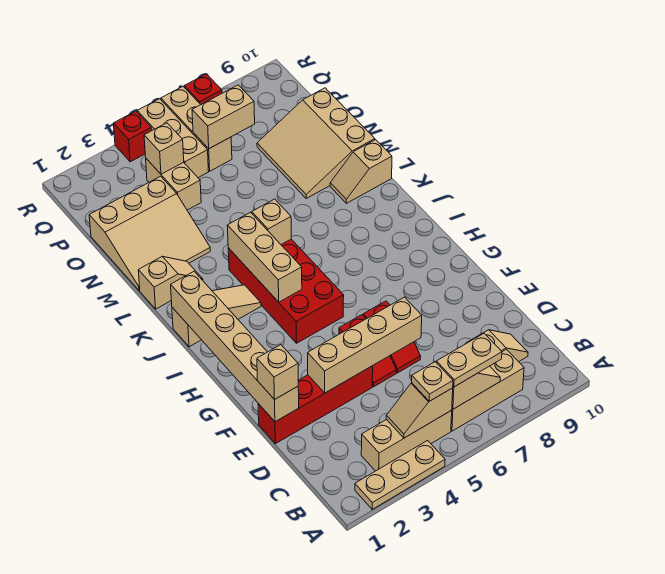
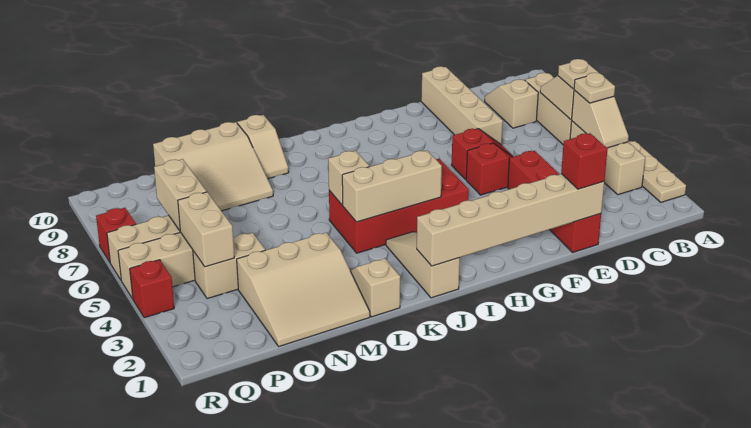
tan plate B6:B7 level 3 -> tan plate B6 level 3
tan brick E1 level 3 -> red brick E1 level 3
tan brick E3:E6 level 2 -> tan brick E7:E10 level 1
tan slope M1:O3 level 1 top O -> tan slope M1:O3 level 1 top 3
tan brick P4 level 2 -> tan brick P4:P5 level 2

